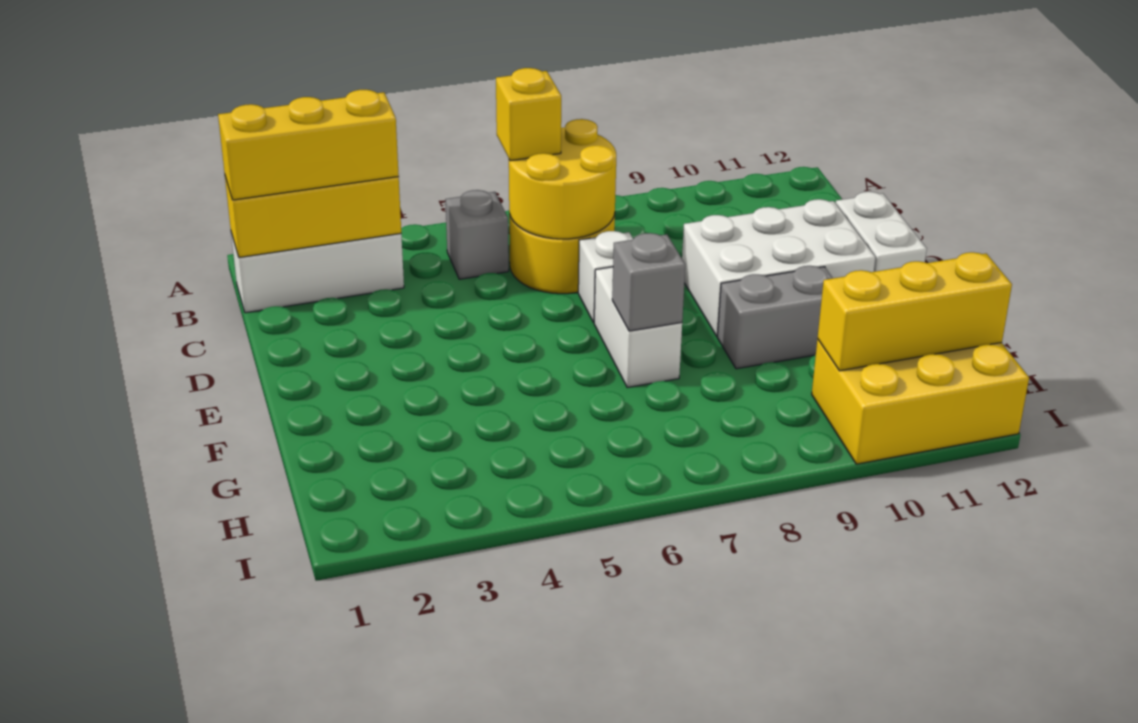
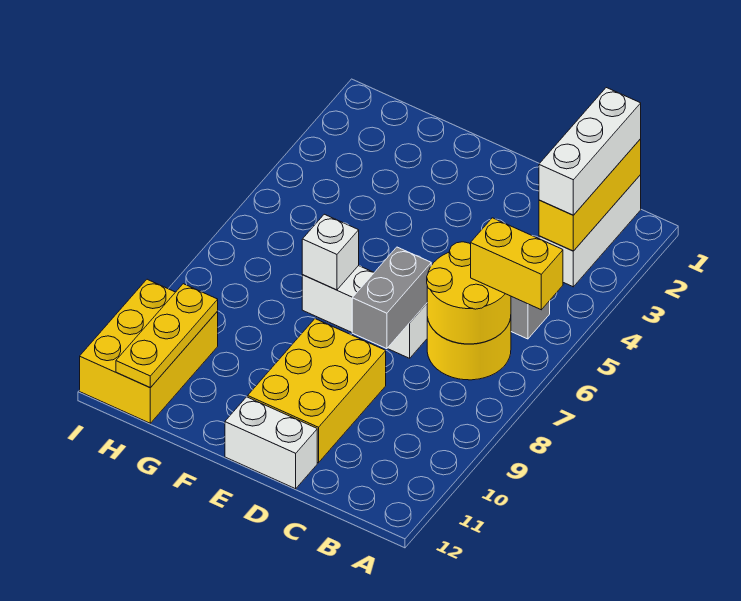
yellow brick B1:B3 level 3 -> white brick B1:B3 level 3
yellow brick B6 level 3 -> yellow brick A6:B6 level 3
white brick D9:E11 level 1 -> yellow brick D9:E11 level 1
grey brick F7 level 2 -> white brick F7 level 2
grey brick F9:F10 level 1 -> grey brick D7:D8 level 2
yellow brick H10:H12 level 2 -> yellow plate H10:H12 level 2

